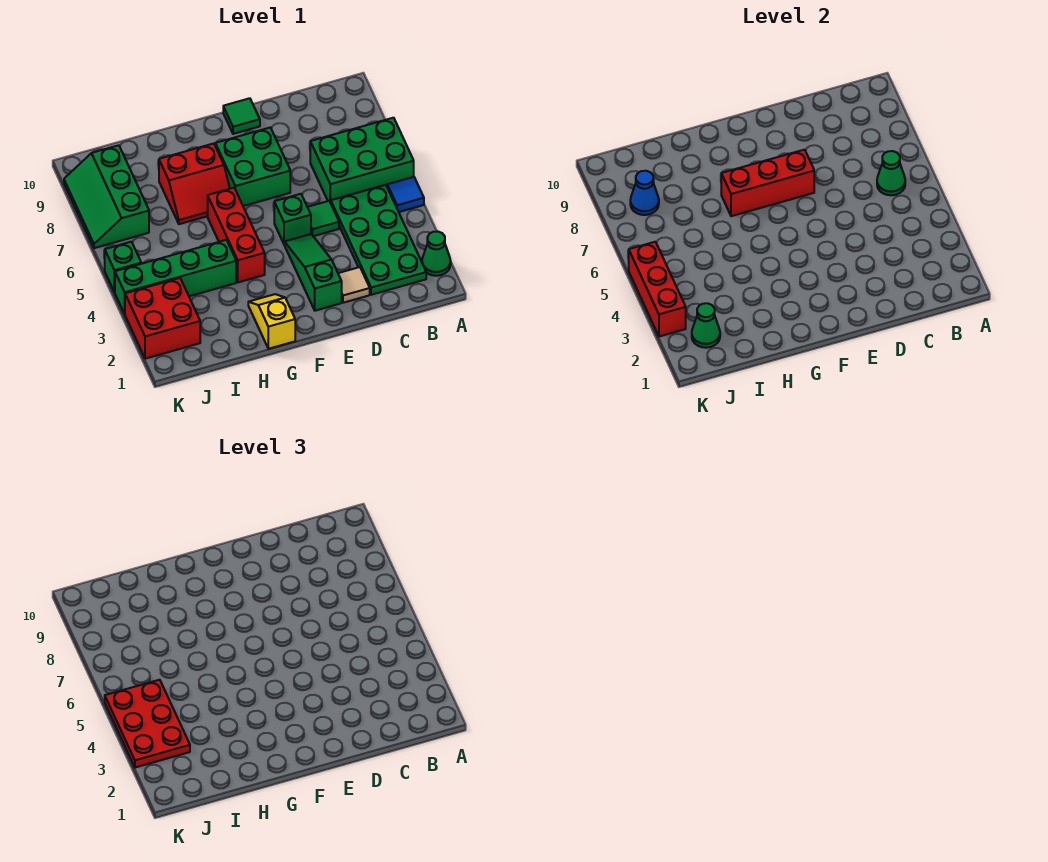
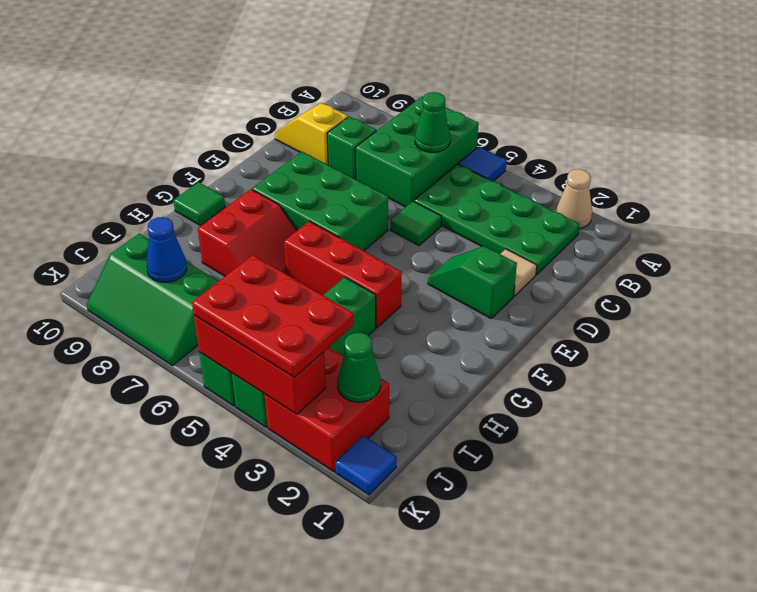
green cone A2 level 1 -> tan cone A2 level 1
green slope E2:E4 level 1 top 2 -> green slope E2:E3 level 1 top 2
green brick E5 level 1 -> green brick C8 level 1
green brick E7:F8 level 1 -> green brick E6:F8 level 1
red brick E7:G7 level 2 -> none
green tile E10 level 1 -> green tile G10 level 1
yellow slope G1:G2 level 1 top 1 -> yellow slope C9:C10 level 1 top 9
none -> blue tile K1 level 1

